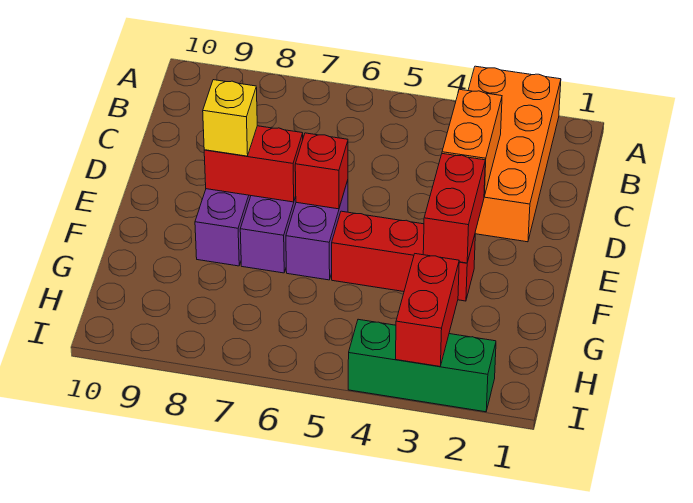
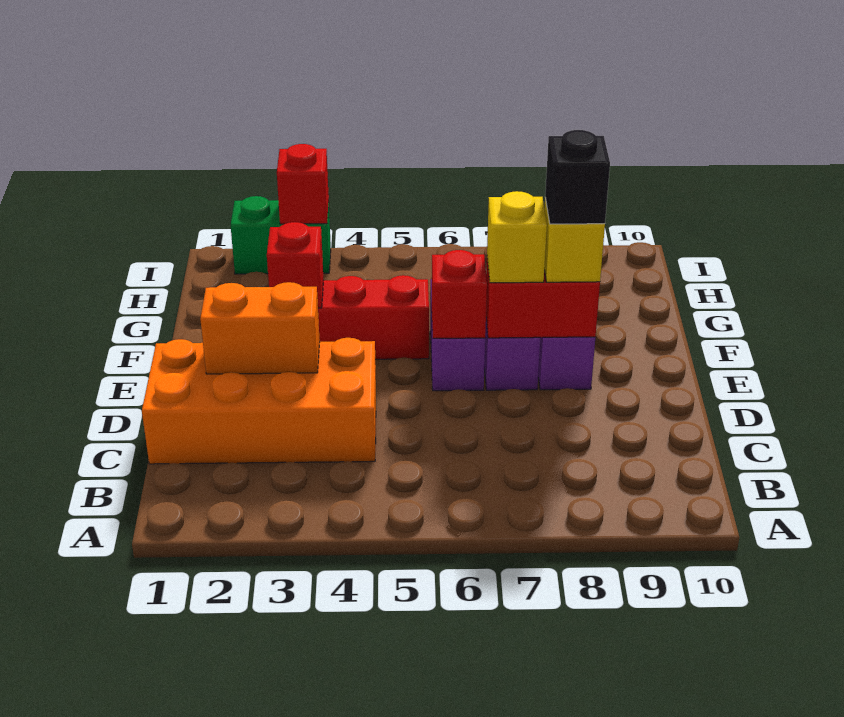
orange brick A2:D3 level 1 -> orange brick C1:D4 level 1
orange brick C3:D3 level 2 -> orange brick D2:D3 level 2
red brick E3:F3 level 2 -> red brick F3 level 2
none -> yellow brick E7 level 3
none -> black brick E8 level 4
red brick H3:I3 level 2 -> red brick I3 level 2
green brick I2:I4 level 1 -> green brick I2:I3 level 1

